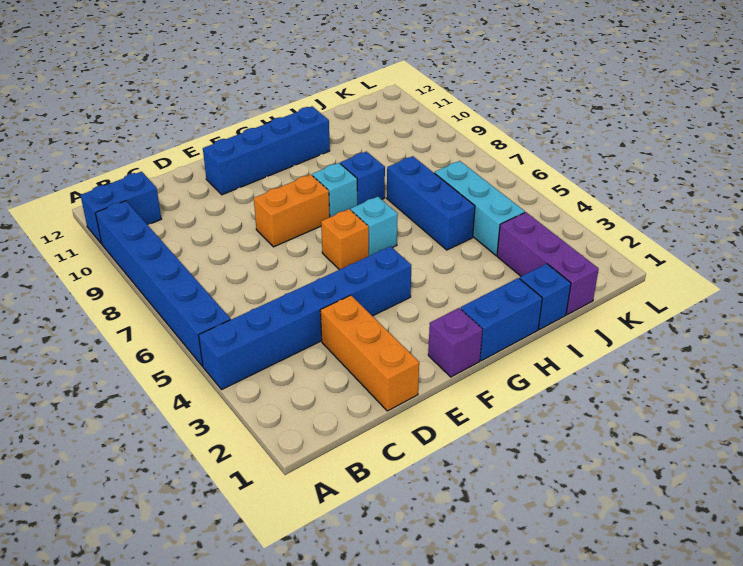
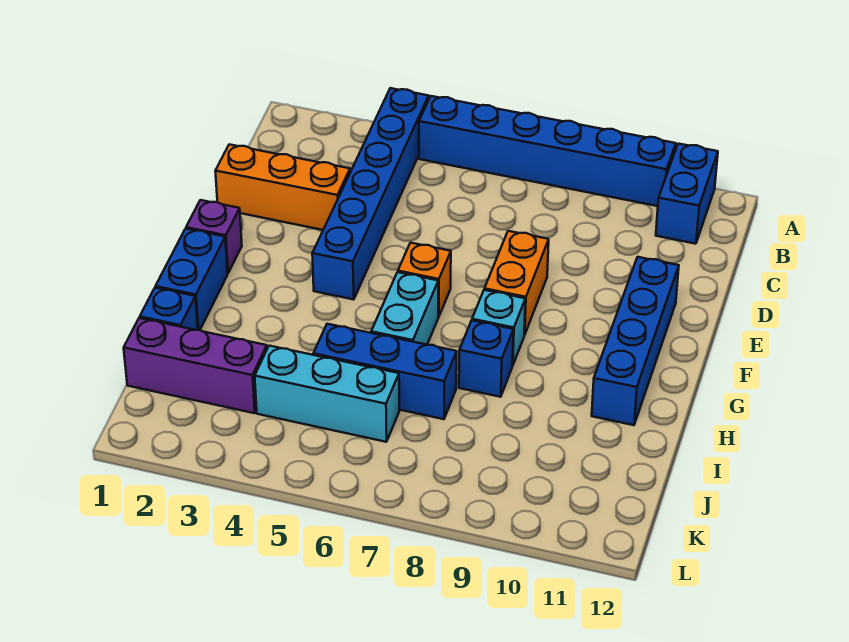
cyan brick G6 level 1 -> cyan brick G6:H6 level 1

